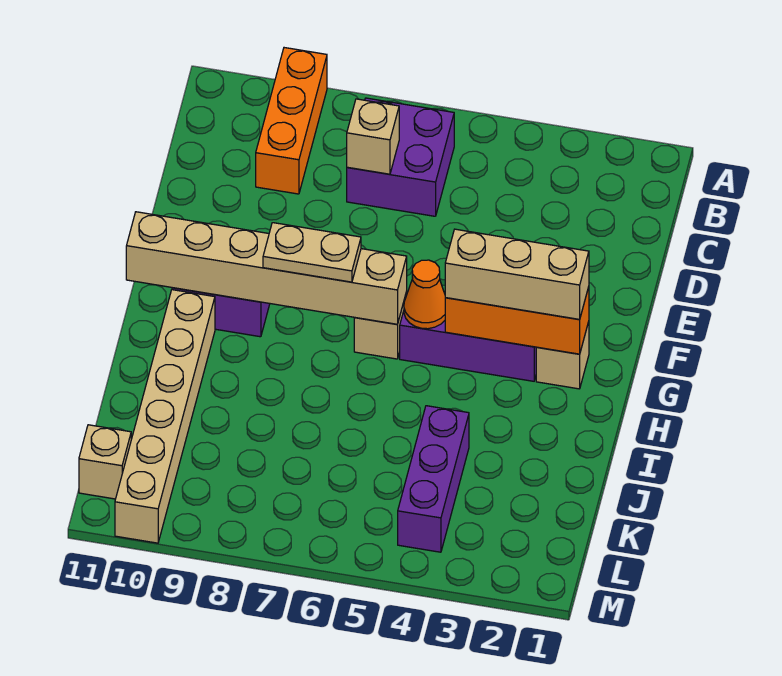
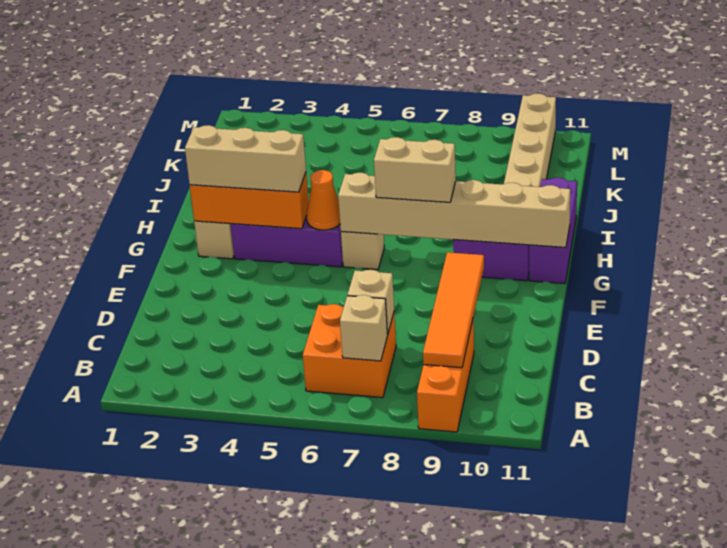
purple brick B6:C7 level 1 -> orange brick B6:C7 level 1
none -> orange tile B9:E9 level 2
tan plate G7:G8 level 3 -> tan brick G7:G8 level 3
purple brick J4:L4 level 1 -> purple brick G11:I11 level 1
tan brick L11 level 1 -> tan brick B7 level 2

